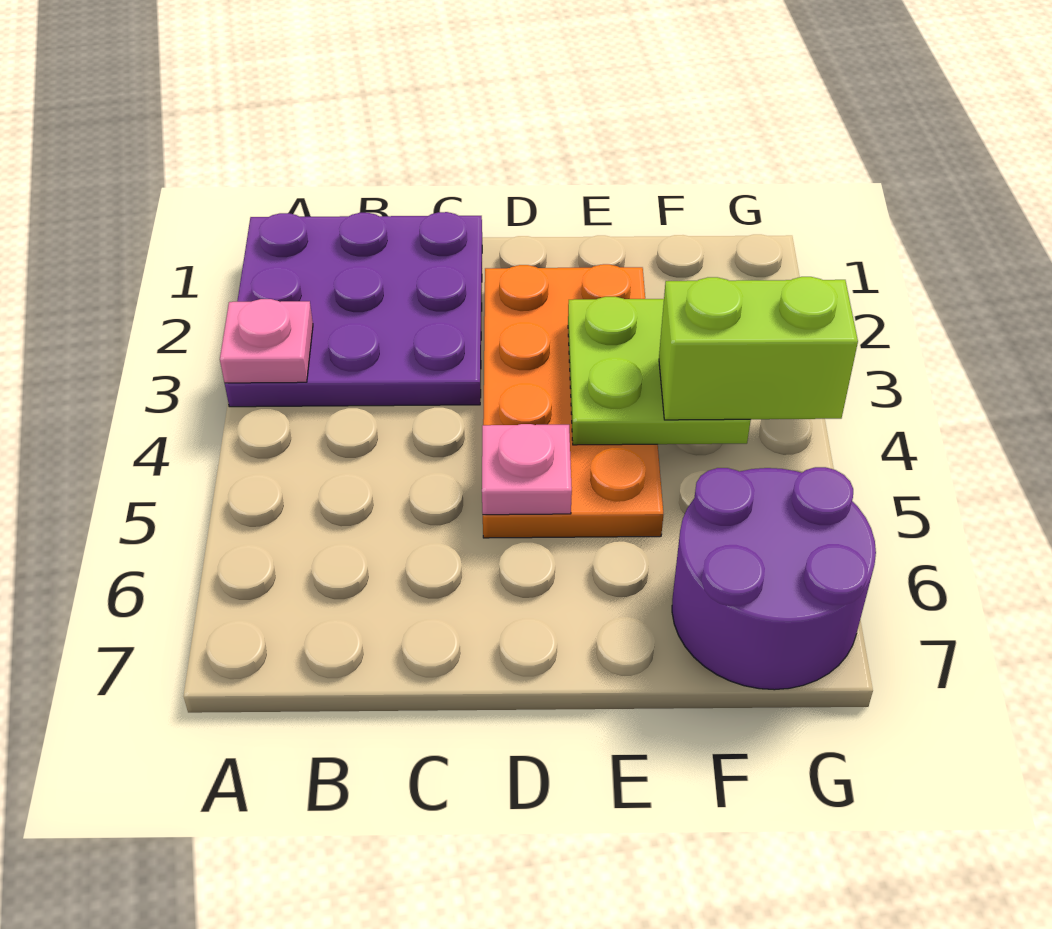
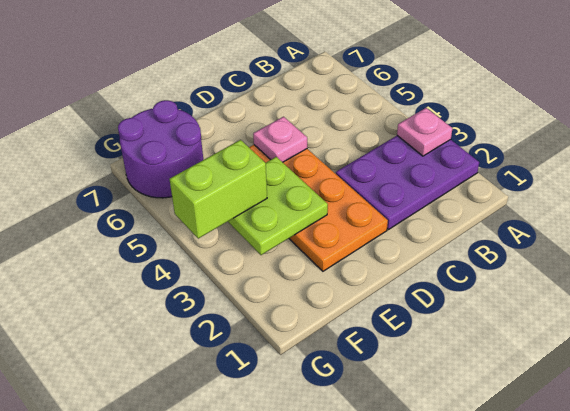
purple plate A1:C3 level 1 -> purple plate A2:C3 level 1

